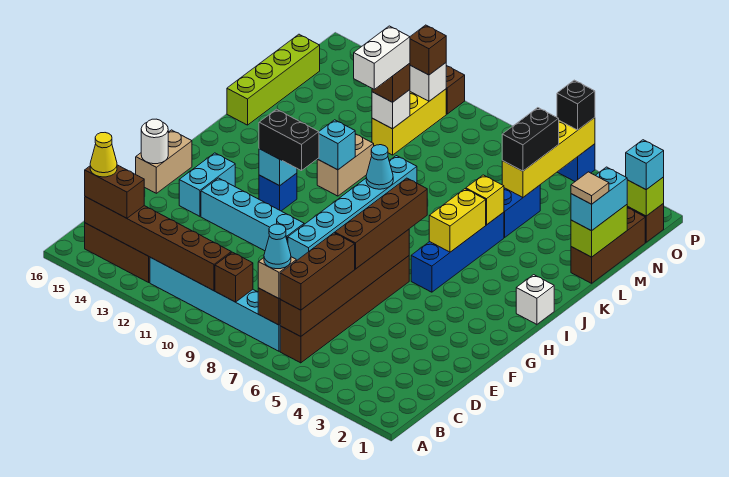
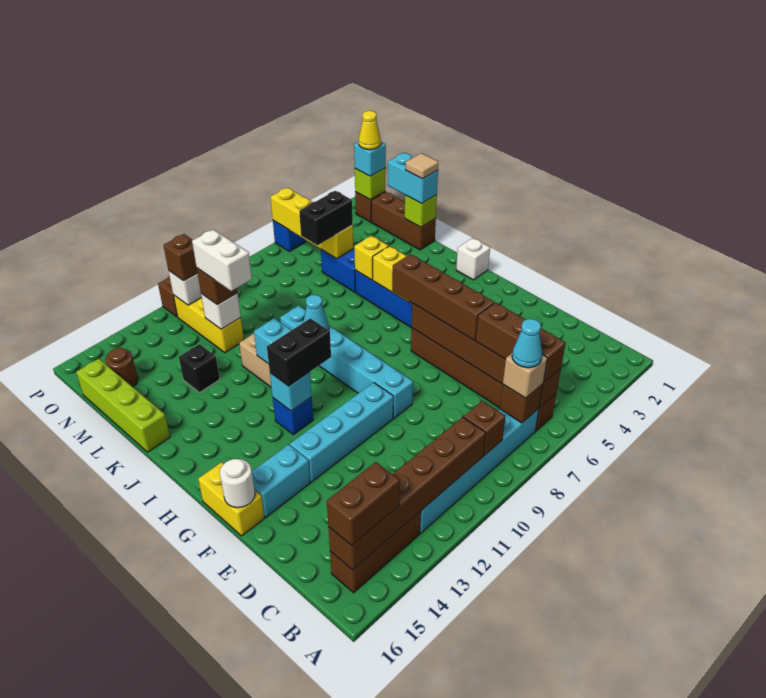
yellow cone B15 level 4 -> yellow cone O1 level 4
cyan brick F14:G14 level 1 -> cyan brick F14:F15 level 1
tan brick F16:G16 level 1 -> yellow brick F16:G16 level 1
lime brick L1:M1 level 2 -> lime brick L1 level 2
black brick M5:N5 level 3 -> black brick M5:M6 level 3
none -> brown round brick N15 level 1
black brick P5 level 3 -> black brick L13 level 1

